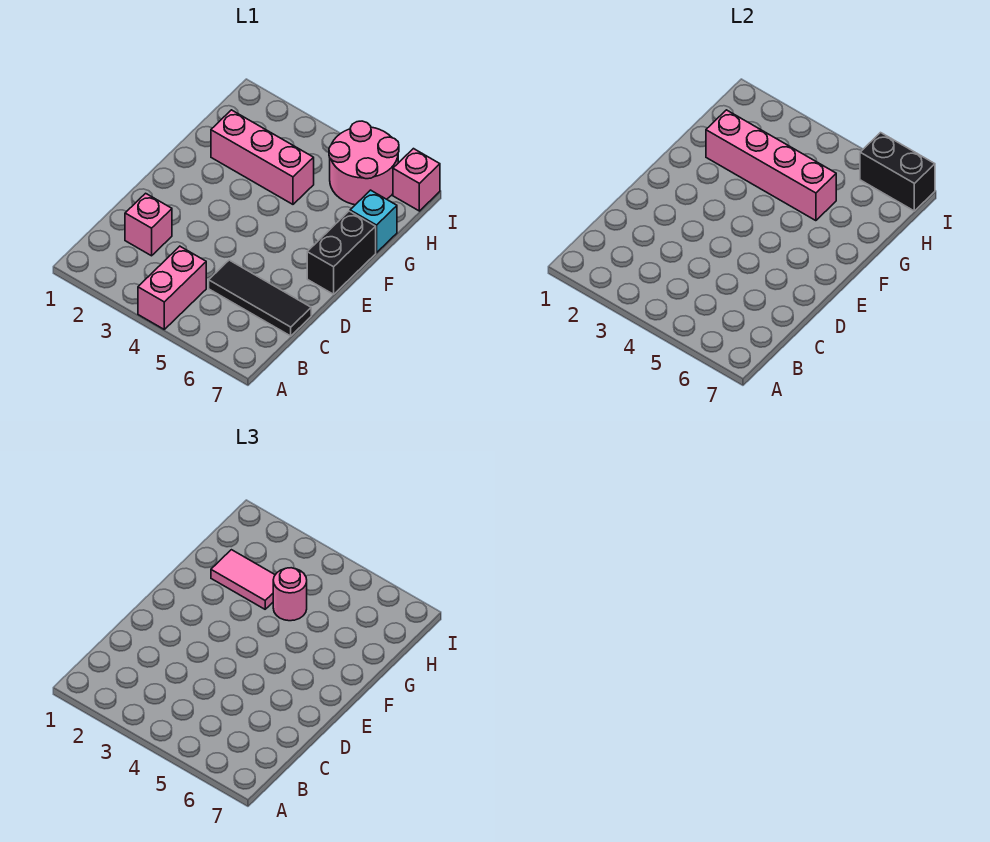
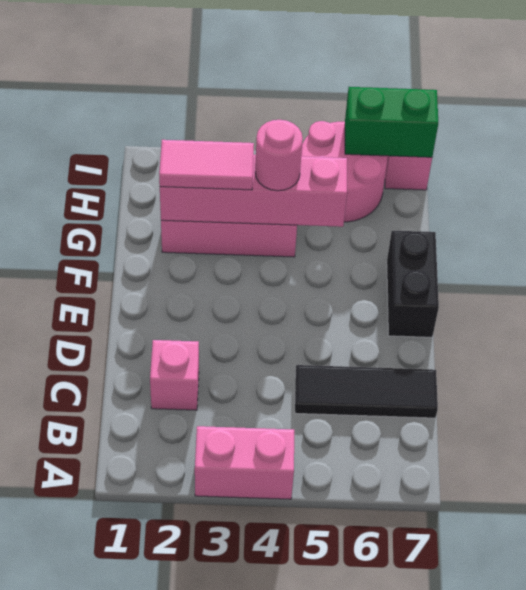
pink brick A4:B4 level 1 -> pink brick A3:A4 level 1
cyan brick G7 level 1 -> none
black brick I6:I7 level 2 -> green brick I6:I7 level 2

